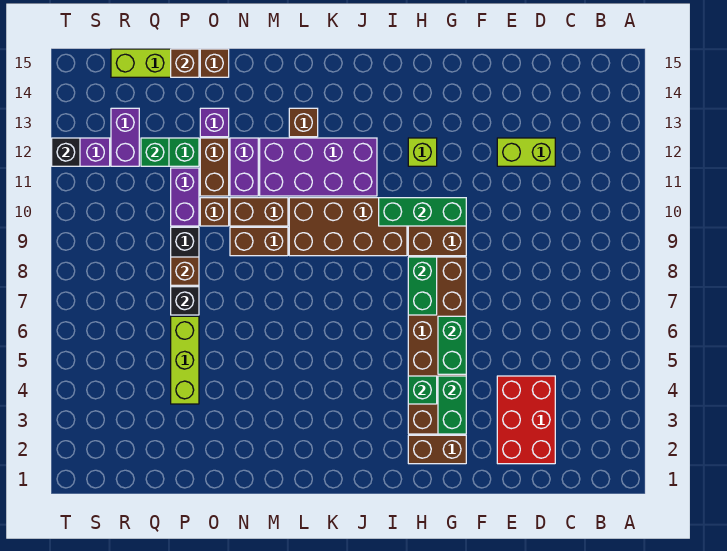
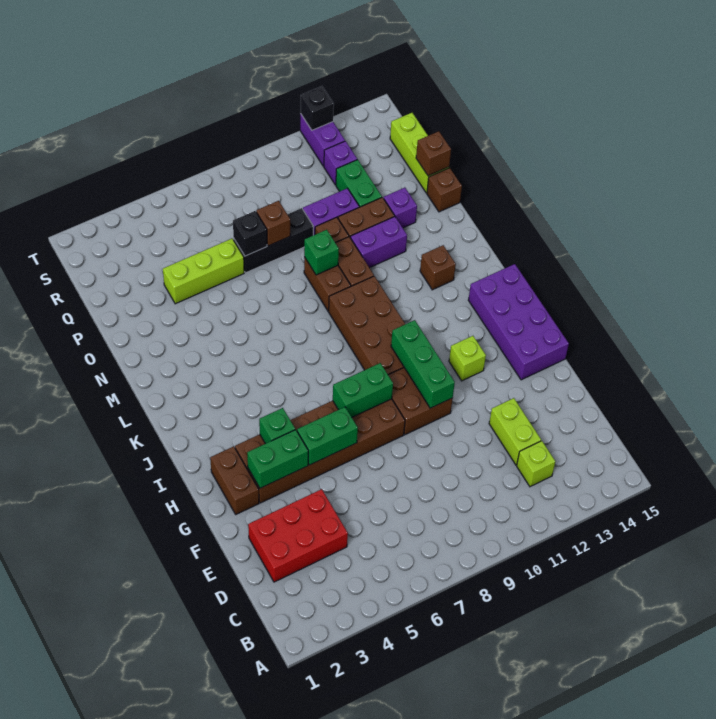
none -> lime brick C12 level 1
purple brick J11:M12 level 1 -> purple brick G14:J15 level 1
green brick Q12 level 2 -> green brick N9 level 2
purple brick R12:R13 level 1 -> purple brick R12 level 1

